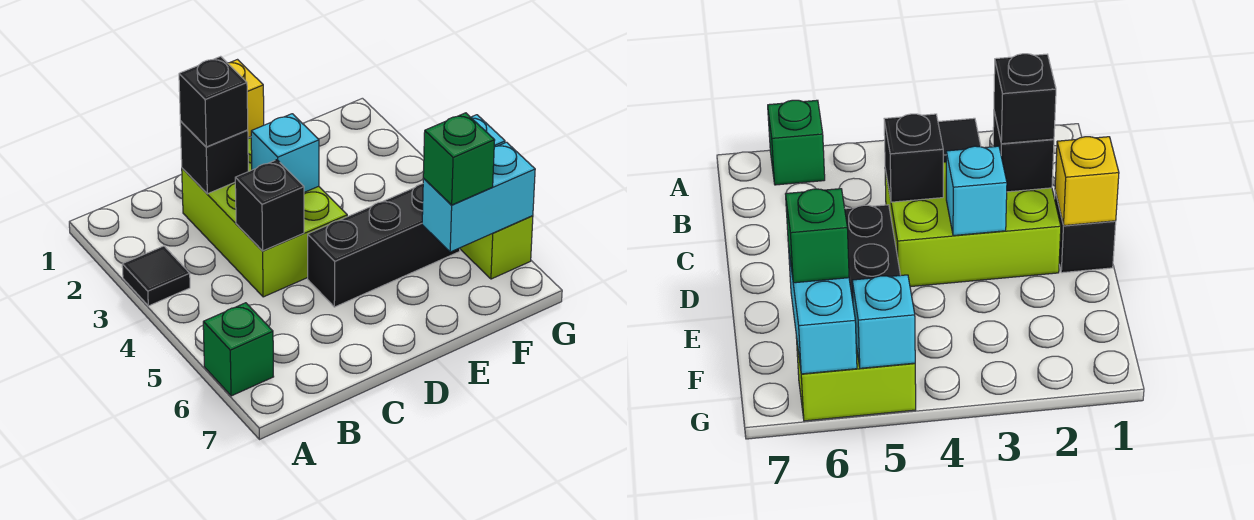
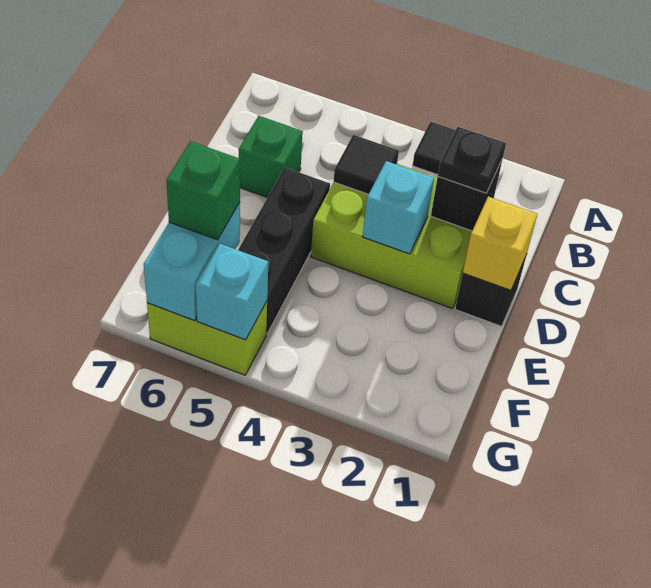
green brick A6 level 1 -> green brick C6 level 1
black brick C2 level 3 -> black plate C2 level 3
black brick C4 level 2 -> black tile C4 level 2

